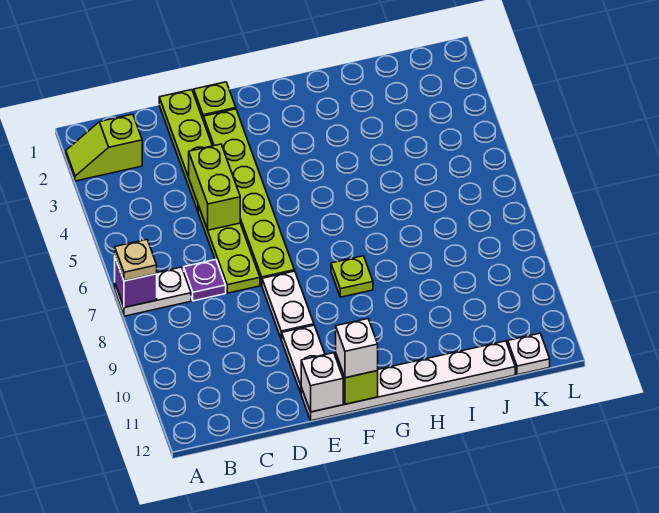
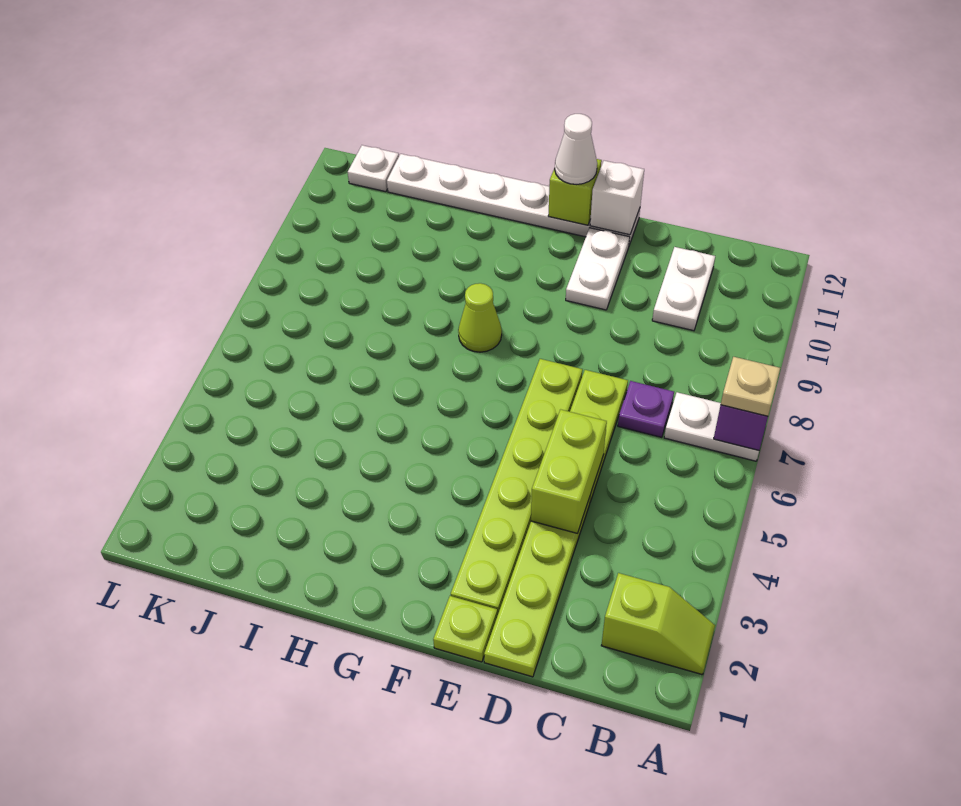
white plate E8:E9 level 1 -> white plate C10:C11 level 1
white brick F12 level 3 -> white cone F12 level 3
lime plate G8 level 1 -> lime cone G8 level 1

